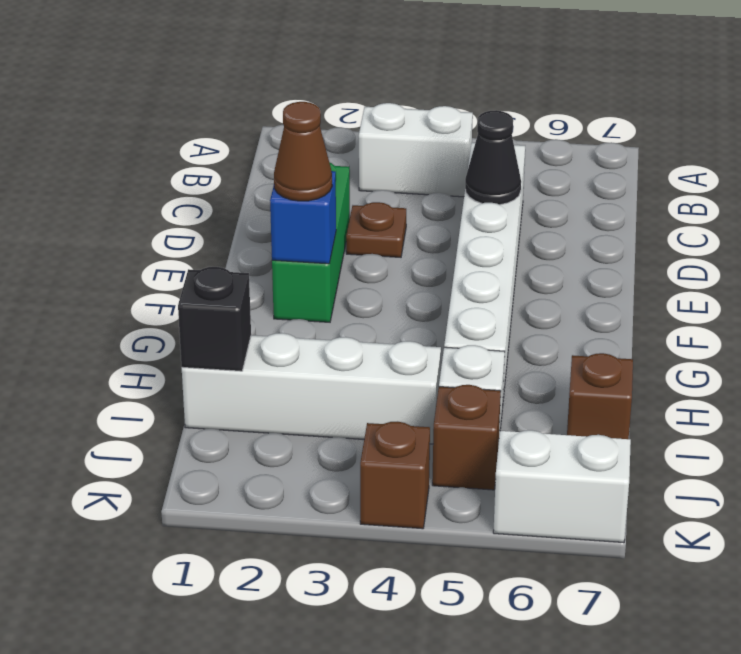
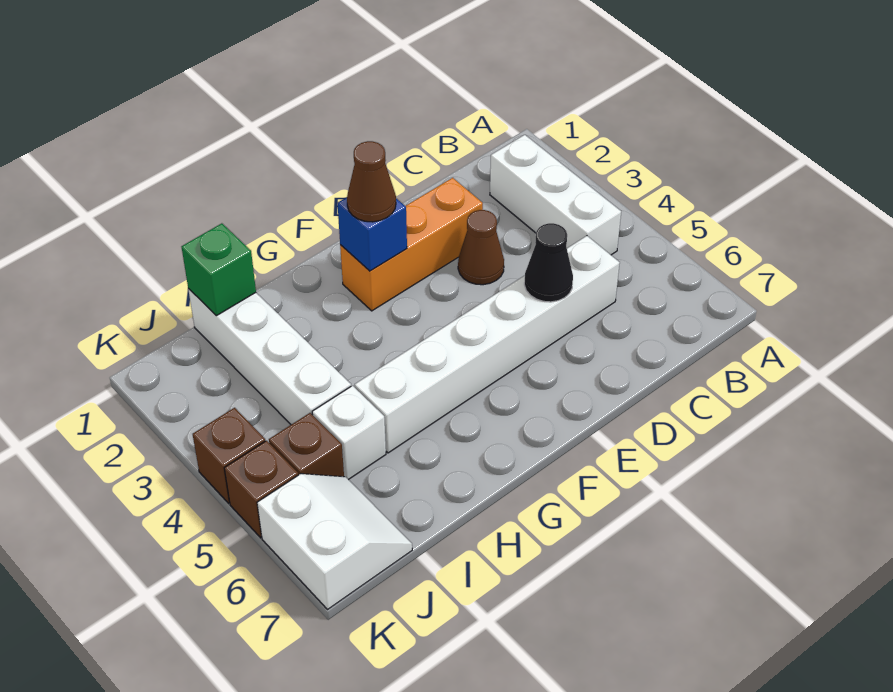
white brick B3:B4 level 1 -> white brick B2:B4 level 1
green brick D2:F2 level 1 -> orange brick D2:F2 level 1
brown plate D3 level 1 -> brown cone D3 level 1
black brick I1 level 2 -> green brick I1 level 2
brown brick I7 level 1 -> brown brick K5 level 1

